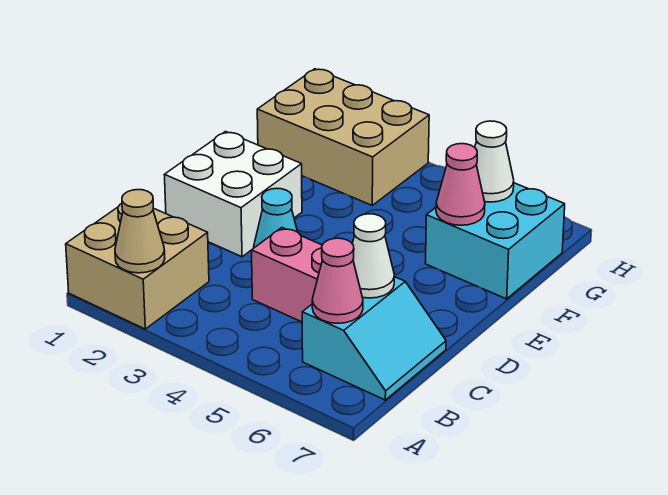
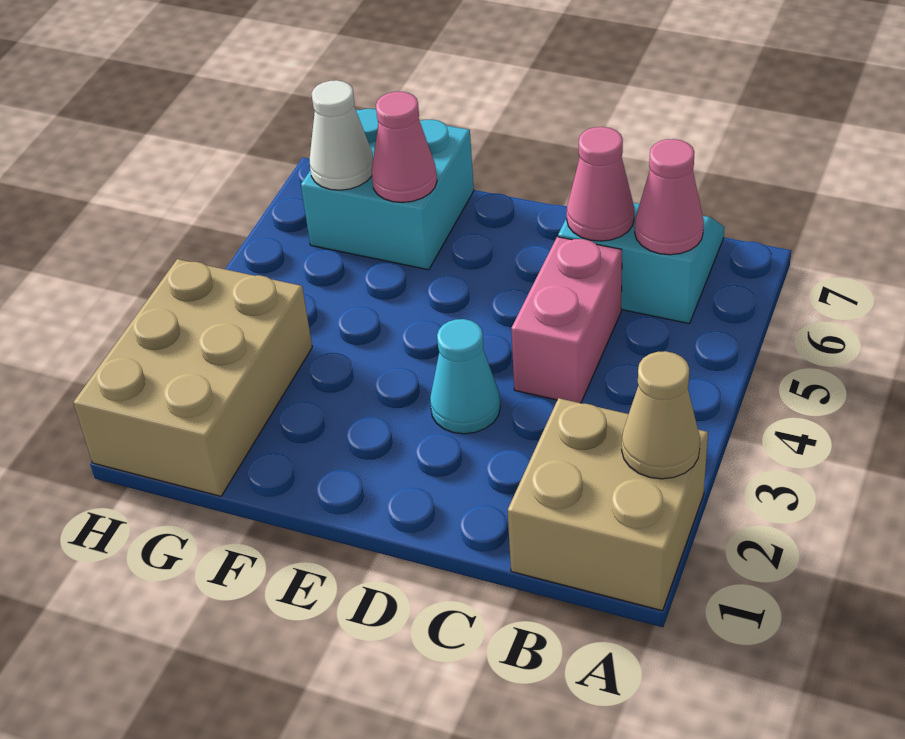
white cone C6 level 2 -> pink cone C6 level 2
white brick D1:E2 level 1 -> none

